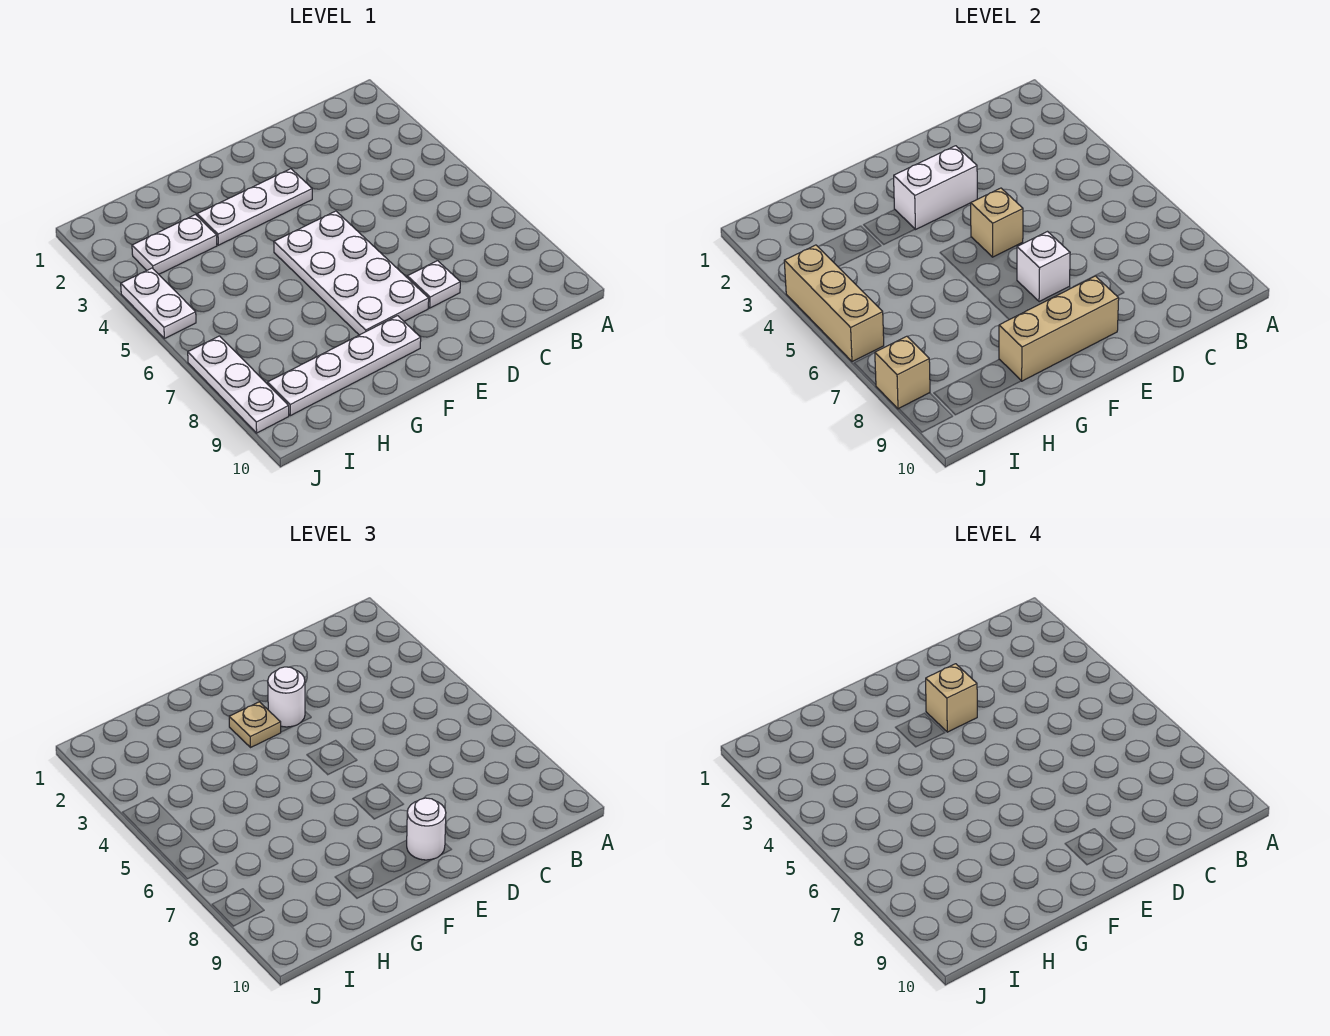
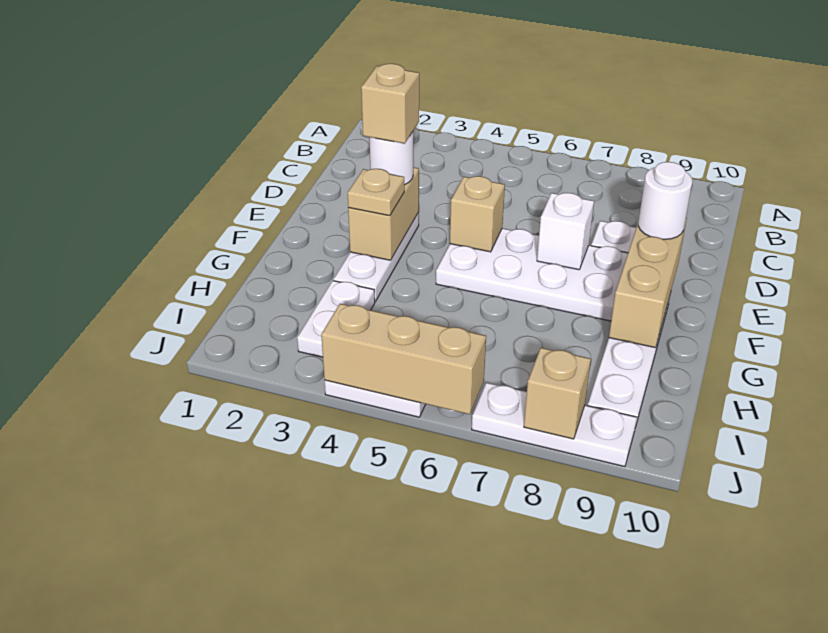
white brick E3:F3 level 2 -> tan brick E3:F3 level 2

